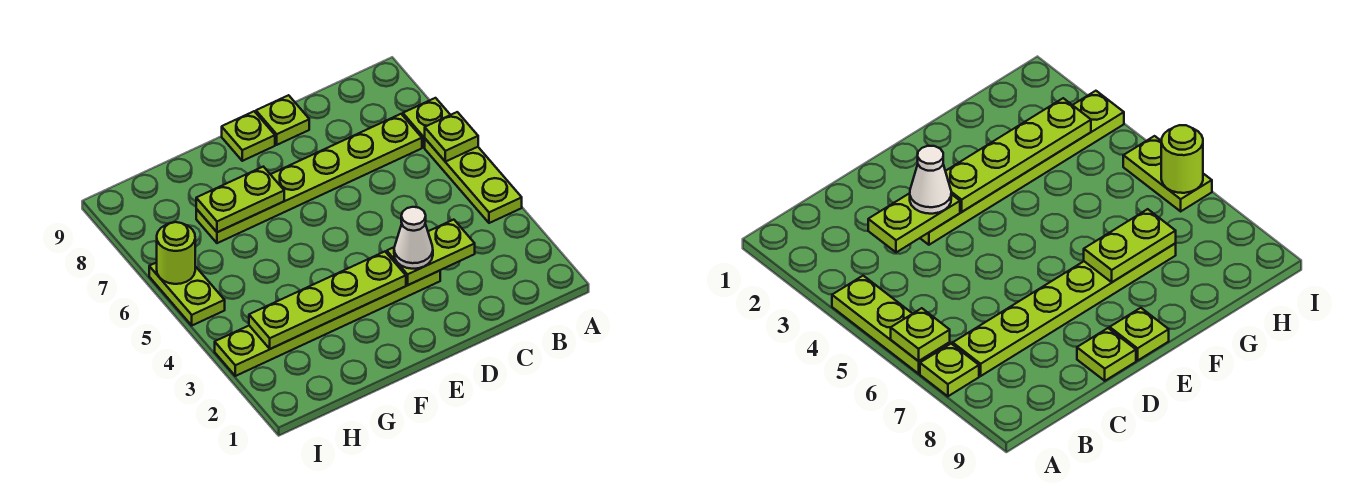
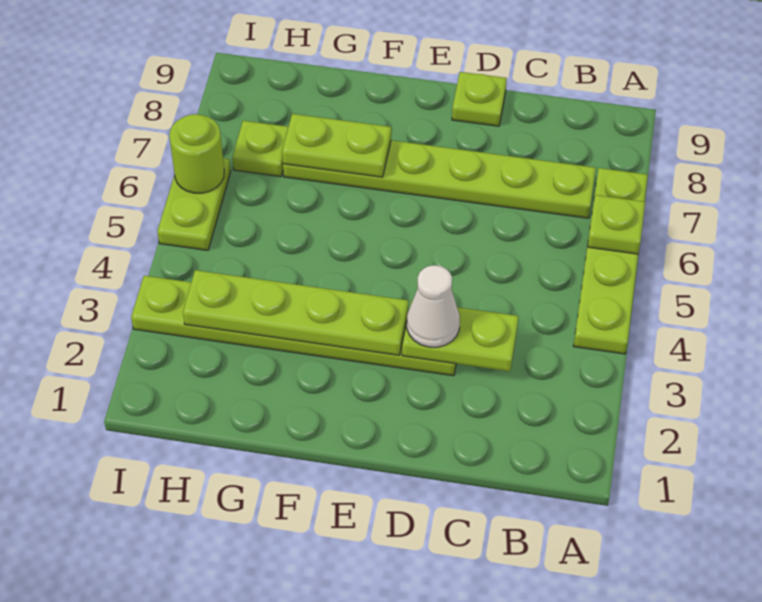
lime plate E9 level 1 -> lime plate H7 level 1

